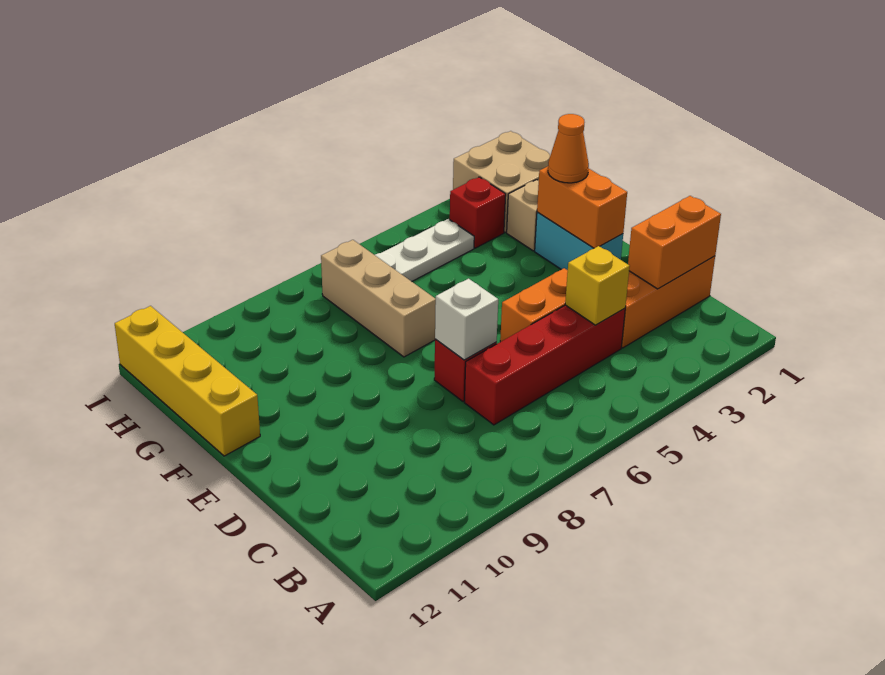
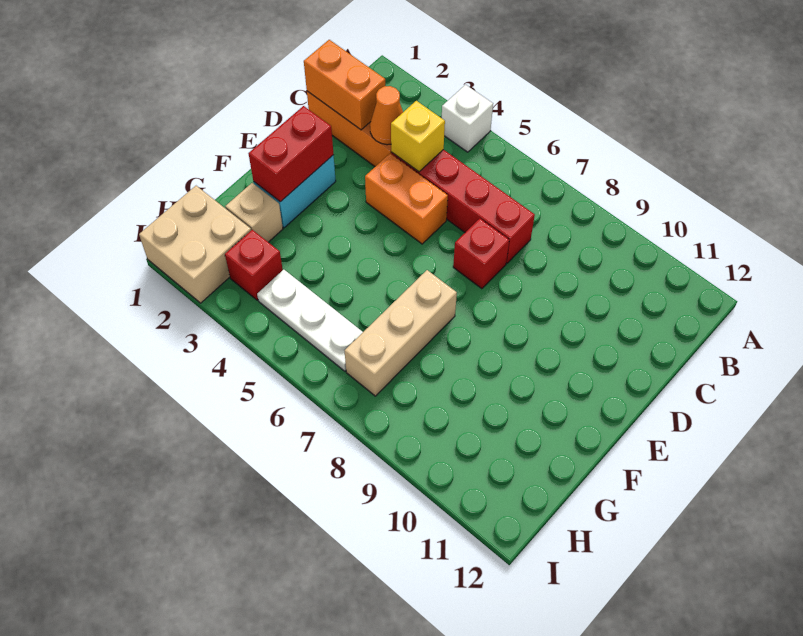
white brick D7 level 2 -> white brick A4 level 1
orange brick E2:F2 level 2 -> red brick E2:F2 level 2
orange cone F2 level 3 -> orange cone C3 level 2
yellow brick F12:I12 level 1 -> none

